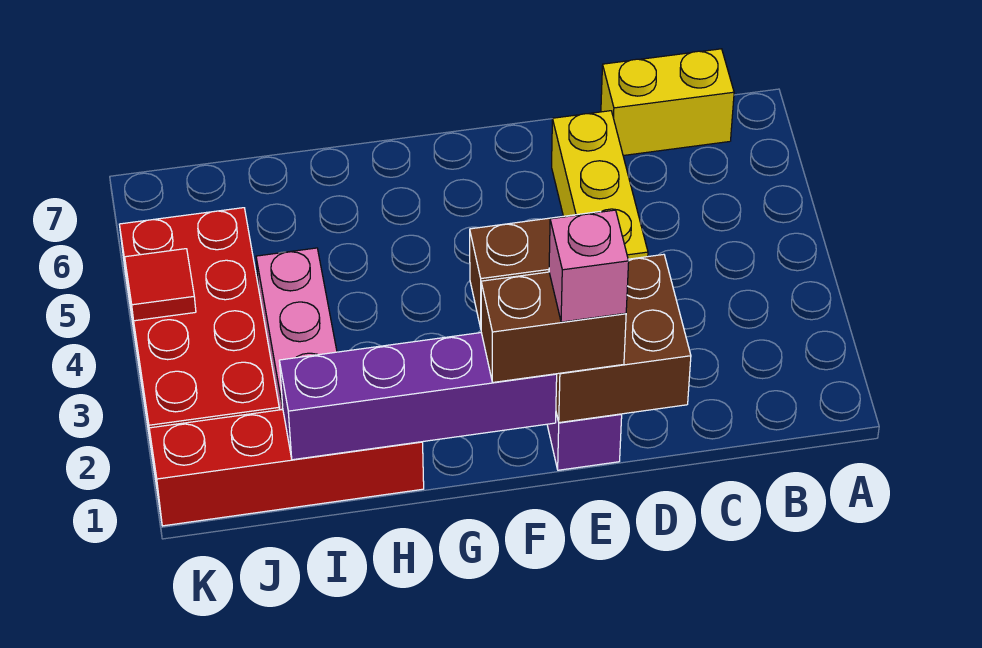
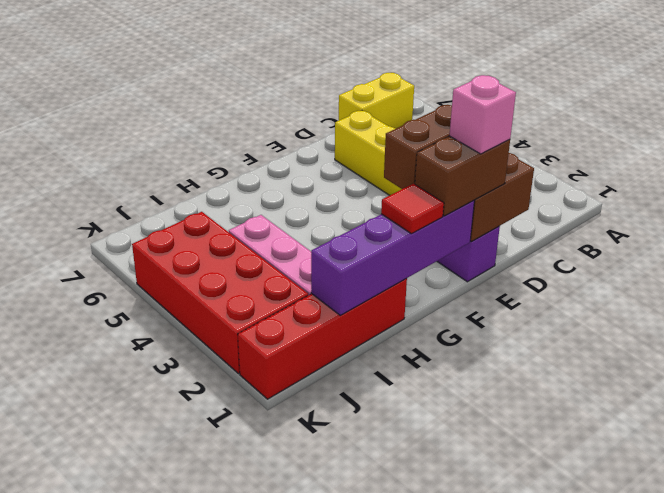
red tile K4 level 2 -> red tile G1 level 3

